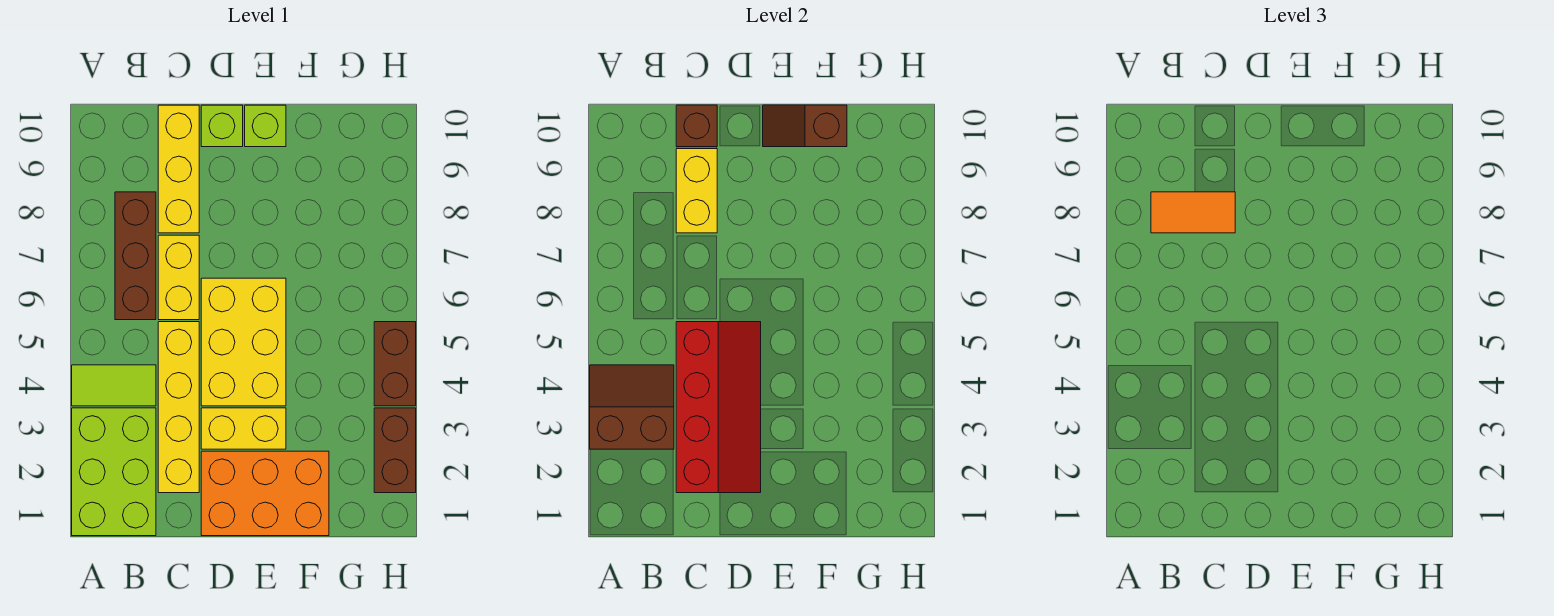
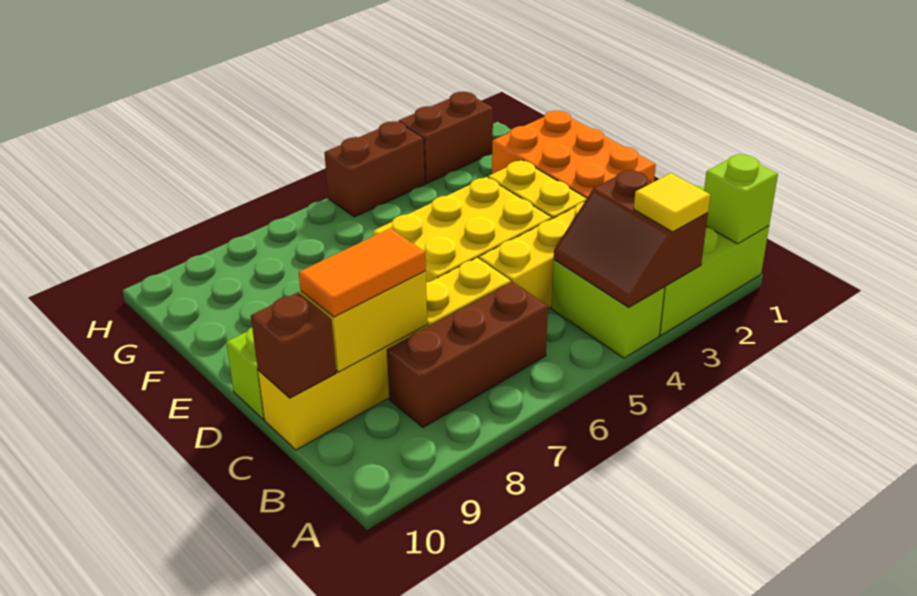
none -> yellow tile A3 level 3
lime tile A4:B4 level 1 -> lime brick A4:B4 level 1
orange tile B8:C8 level 3 -> orange tile C8:C9 level 3
red slope C2:D5 level 2 top C -> none
lime brick E10 level 1 -> lime brick A1 level 2
brown slope E10:F10 level 2 top F -> none

